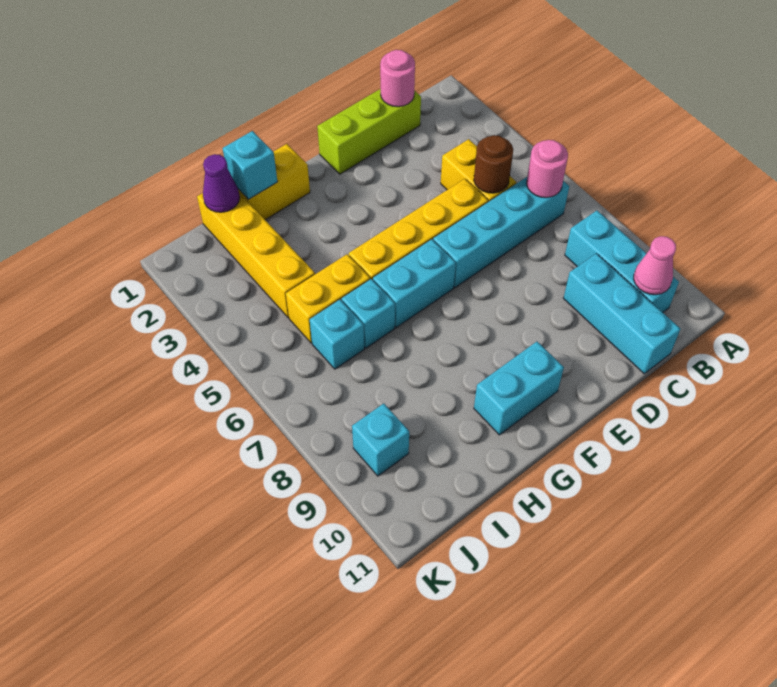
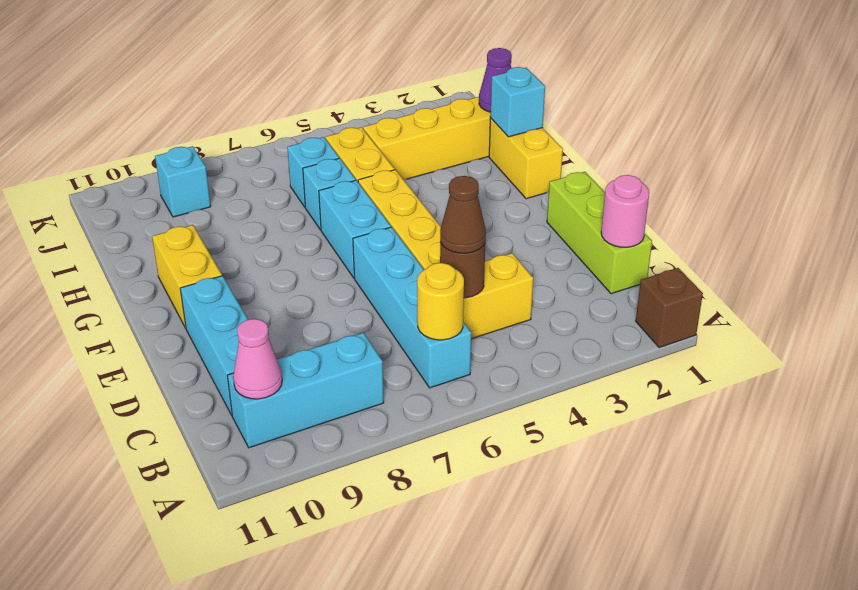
none -> brown brick A1 level 1
pink round brick B6 level 2 -> yellow round brick B6 level 2
none -> brown cone C5 level 3
cyan brick C9:C11 level 1 -> cyan brick C10:E10 level 1
cyan brick F10:G10 level 1 -> yellow brick F10:G10 level 1

